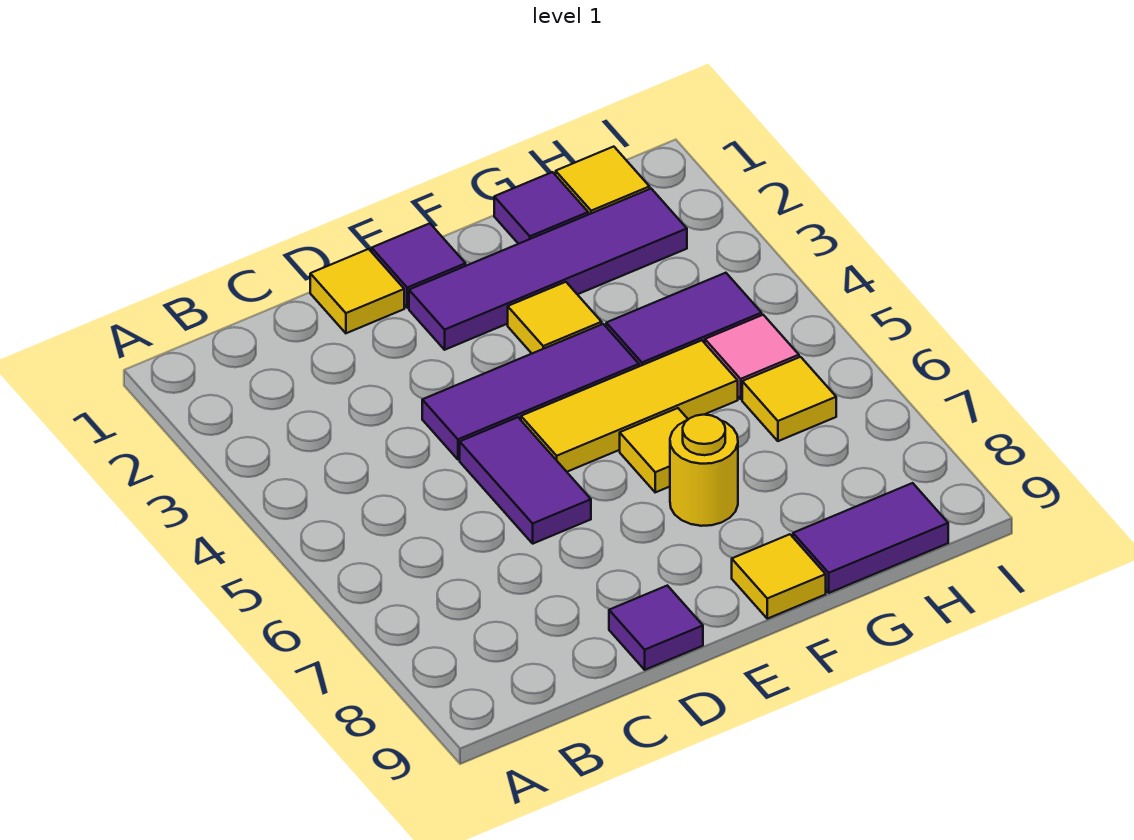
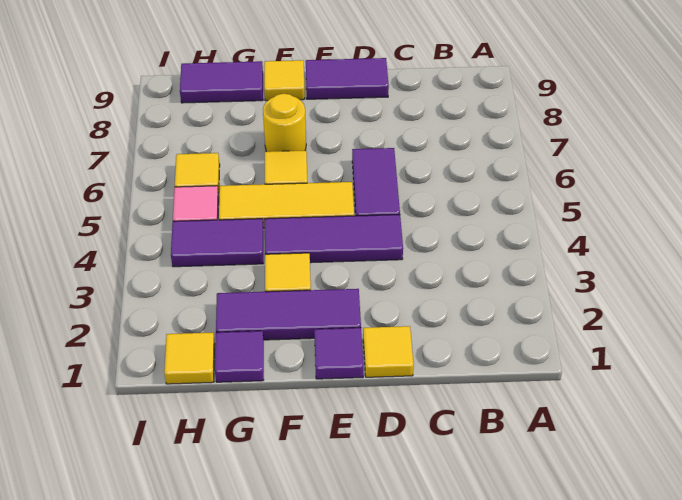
purple tile D9 level 1 -> purple tile D9:E9 level 1
purple tile E2:H2 level 1 -> purple tile E2:G2 level 1

